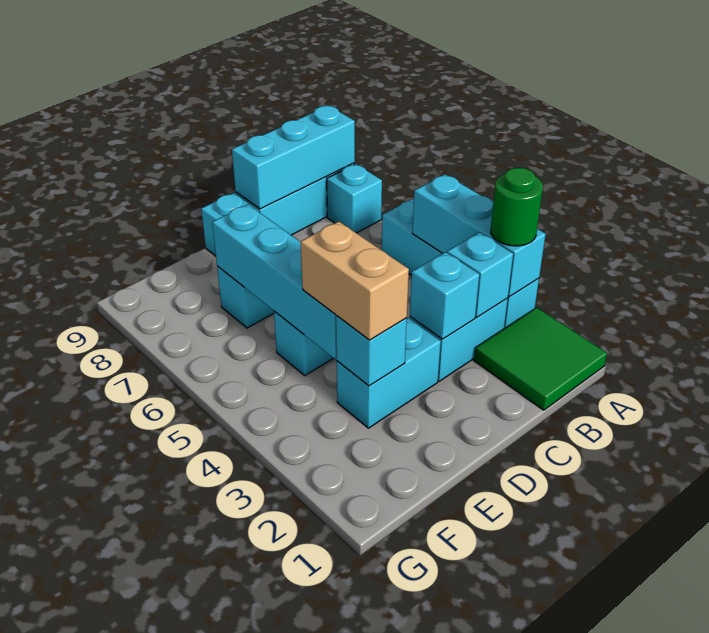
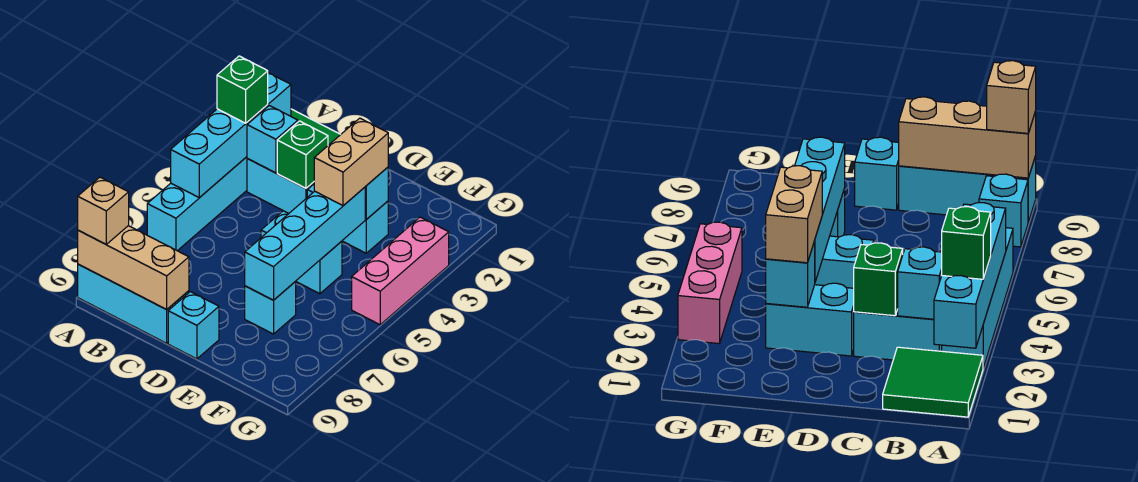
cyan brick A3:A5 level 2 -> cyan brick A2:A5 level 2
green round brick A3 level 3 -> green brick A3 level 3
cyan brick A9:C9 level 2 -> tan brick A9:C9 level 2
none -> tan brick A9 level 3
cyan brick C3 level 2 -> green brick C3 level 2
none -> pink brick G3:G5 level 1

